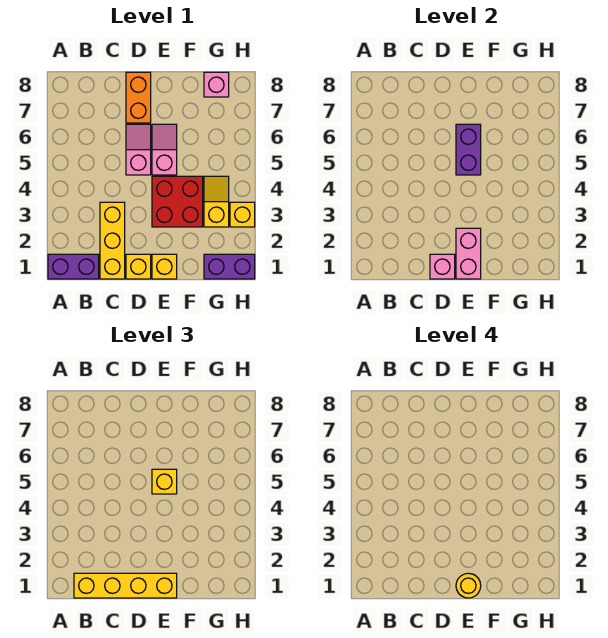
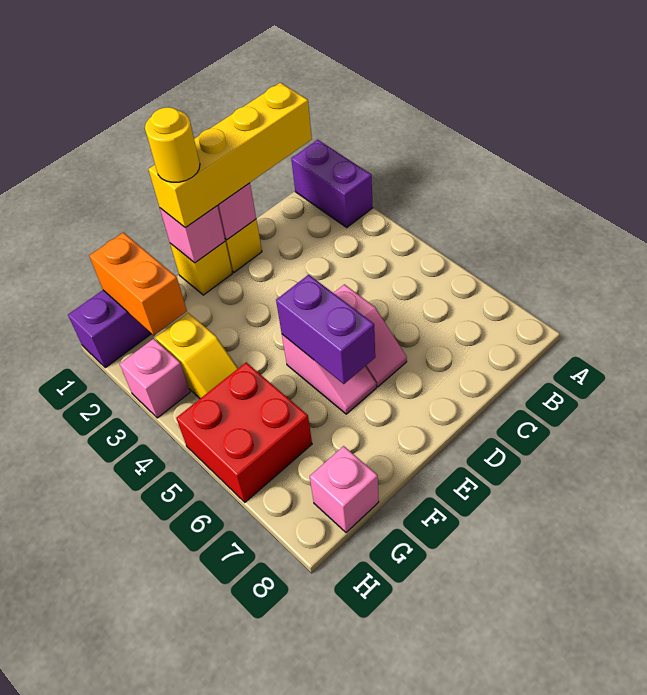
purple brick A1:B1 level 1 -> purple brick A1:A2 level 1
yellow brick C1:C3 level 1 -> none
orange brick D7:D8 level 1 -> orange brick G1:G2 level 2
pink brick E1:E2 level 2 -> pink brick E1 level 2
red brick E3:F4 level 1 -> red brick G5:H6 level 1
yellow brick E5 level 3 -> none
yellow brick H3 level 1 -> pink brick H3 level 1

